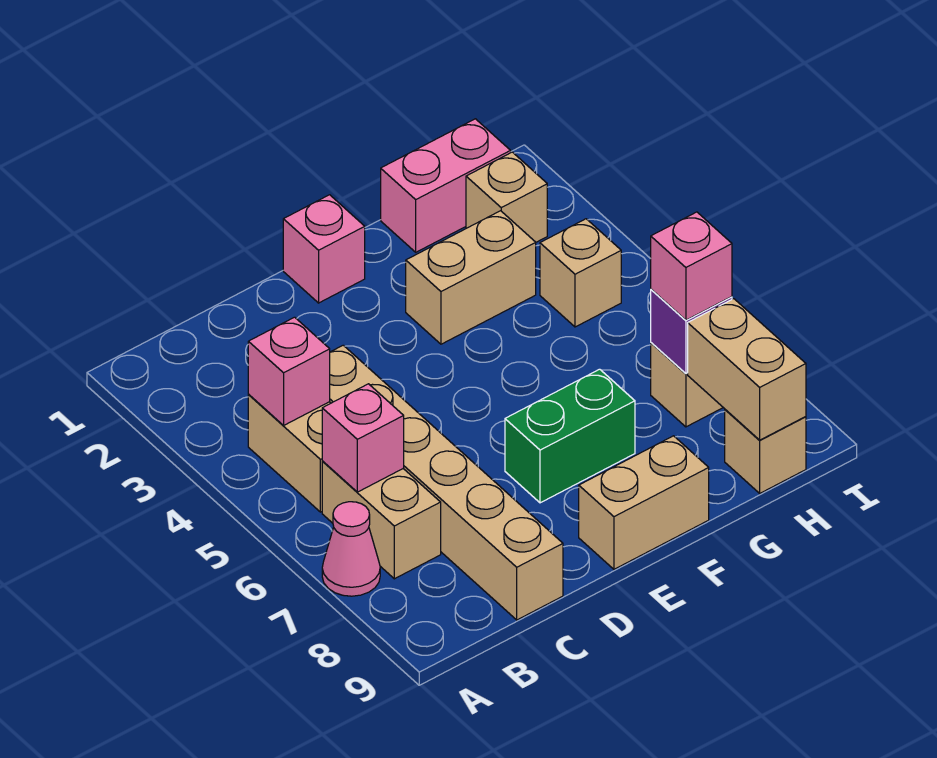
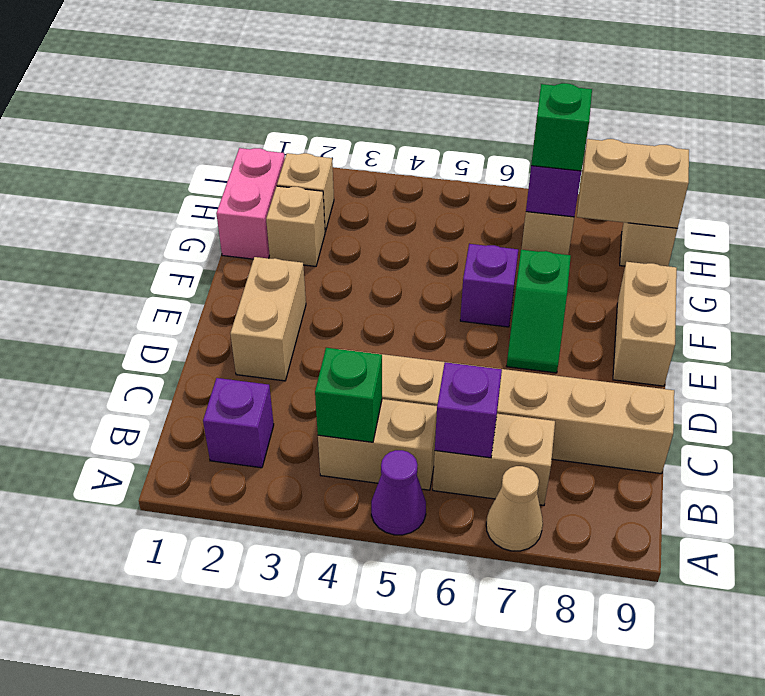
none -> purple cone A5 level 1
pink cone A7 level 1 -> tan cone A7 level 1
none -> purple brick B2 level 1
pink brick B4 level 2 -> green brick B4 level 2
pink brick B6 level 2 -> purple brick B6 level 2
pink brick E1 level 1 -> none
green brick E7:F7 level 1 -> green slope E7:F7 level 1 top F
tan brick F3:G3 level 1 -> tan brick D2:E2 level 1
none -> purple brick F6 level 1
tan brick H4 level 1 -> tan brick G2 level 1
pink brick H7 level 3 -> green brick H7 level 3

